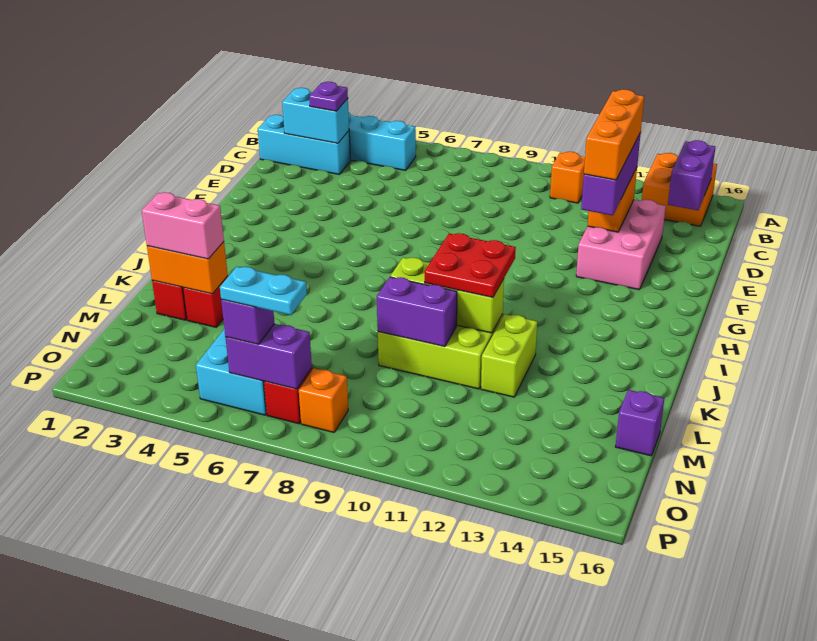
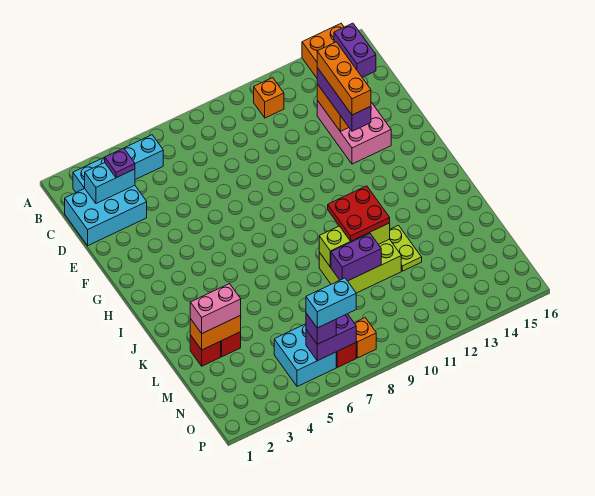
cyan brick C1:C3 level 1 -> cyan brick C1:D3 level 1
lime brick K12:L12 level 1 -> lime plate K12:L12 level 1
purple brick M16 level 1 -> none
cyan plate O6:O7 level 4 -> cyan brick O6:O7 level 4

